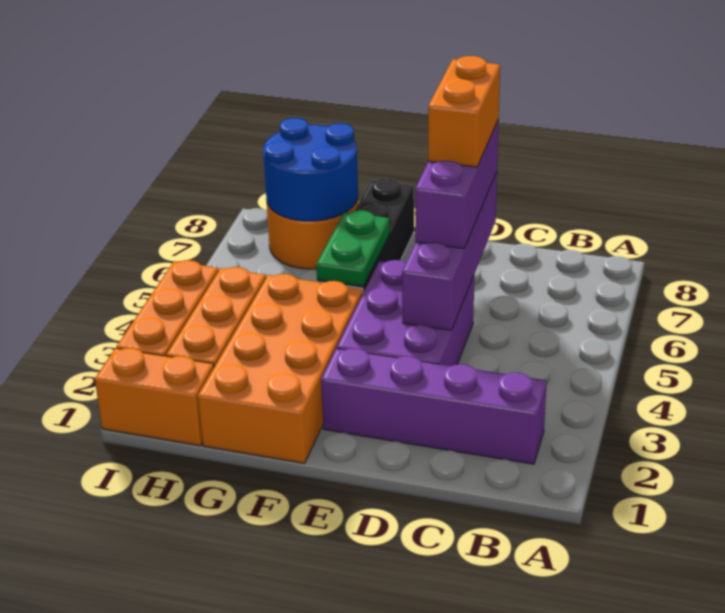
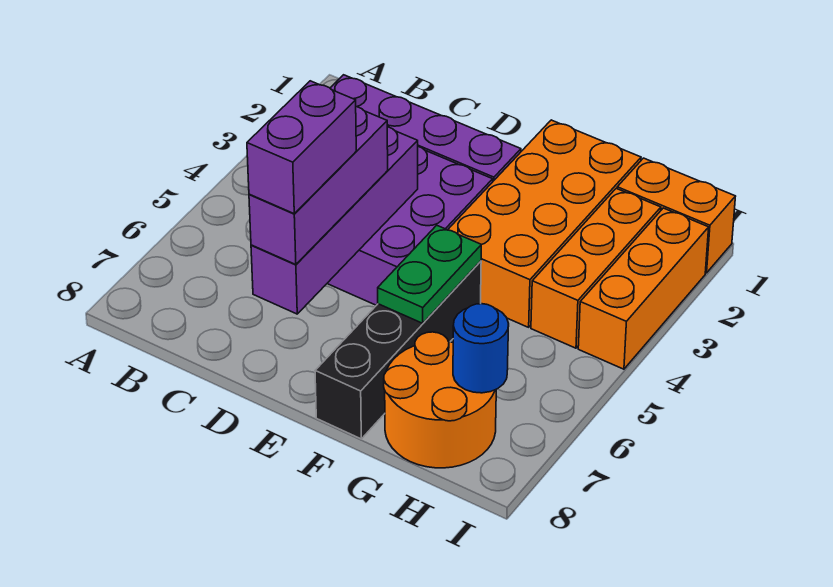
orange brick D6:D7 level 4 -> purple brick D6:D7 level 4
blue round brick G7:H8 level 2 -> blue round brick H7 level 2

